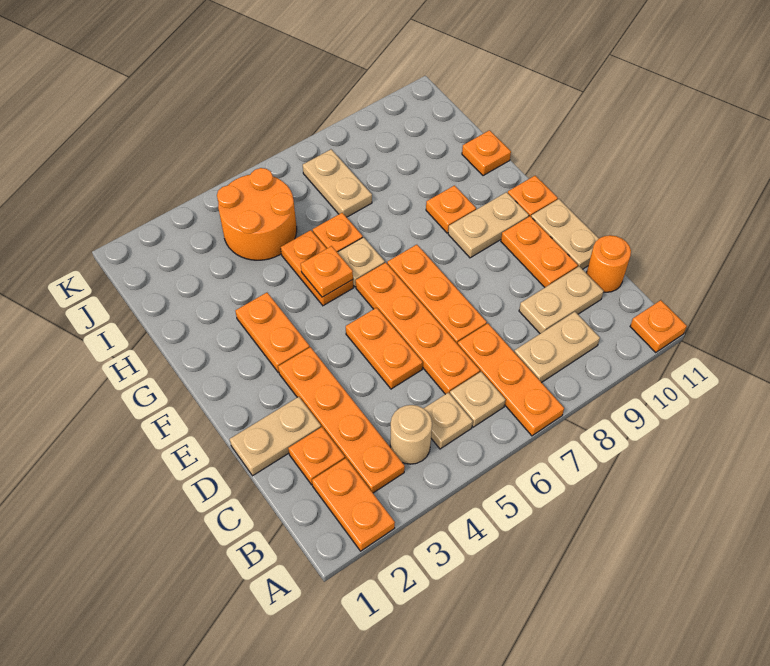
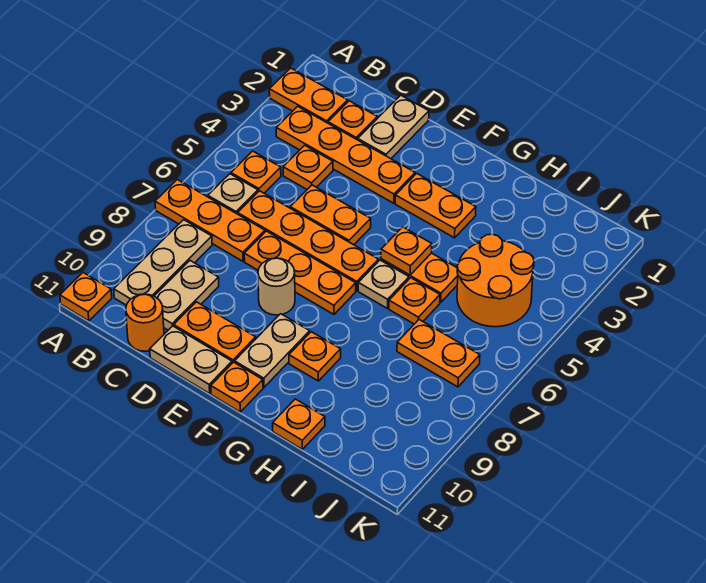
tan round brick B4 level 1 -> tan round brick E8 level 1
tan plate B5 level 1 -> orange plate B5 level 1
tan plate B8:B9 level 1 -> tan plate B8:B10 level 1
none -> orange plate C4 level 1
tan plate I7:J7 level 1 -> orange plate I7:J7 level 1

